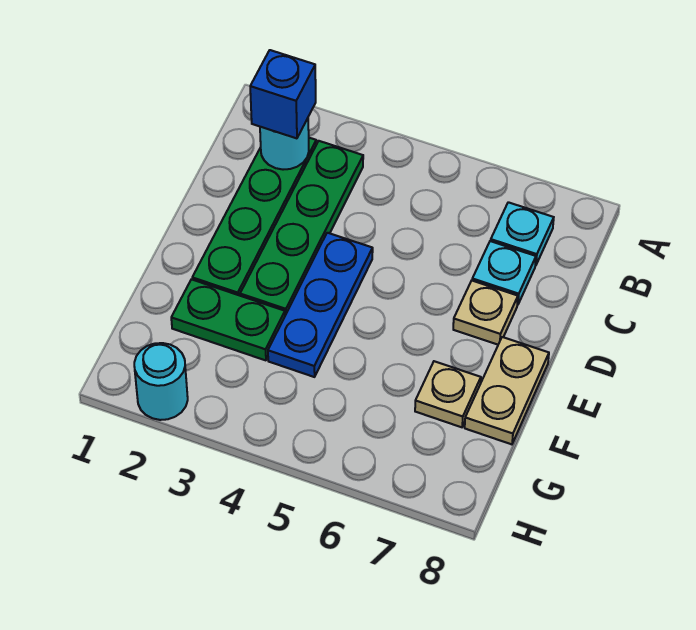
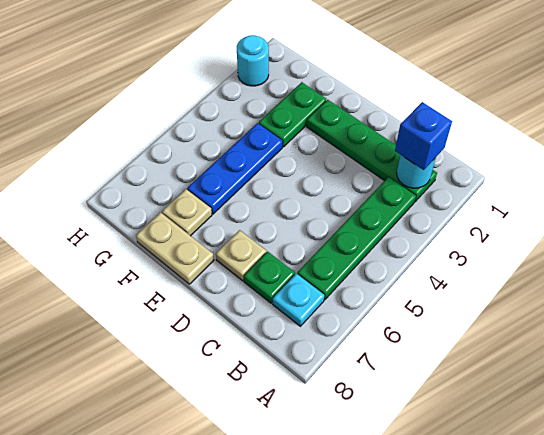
green plate B3:E3 level 1 -> green plate B3:B6 level 1
cyan plate C7 level 1 -> green plate C7 level 1
blue plate D4:F4 level 1 -> blue plate F4:F6 level 1

